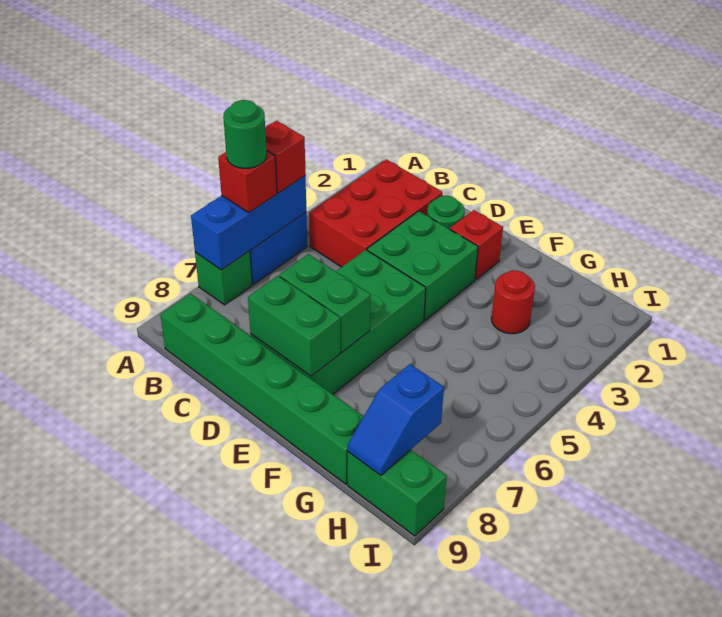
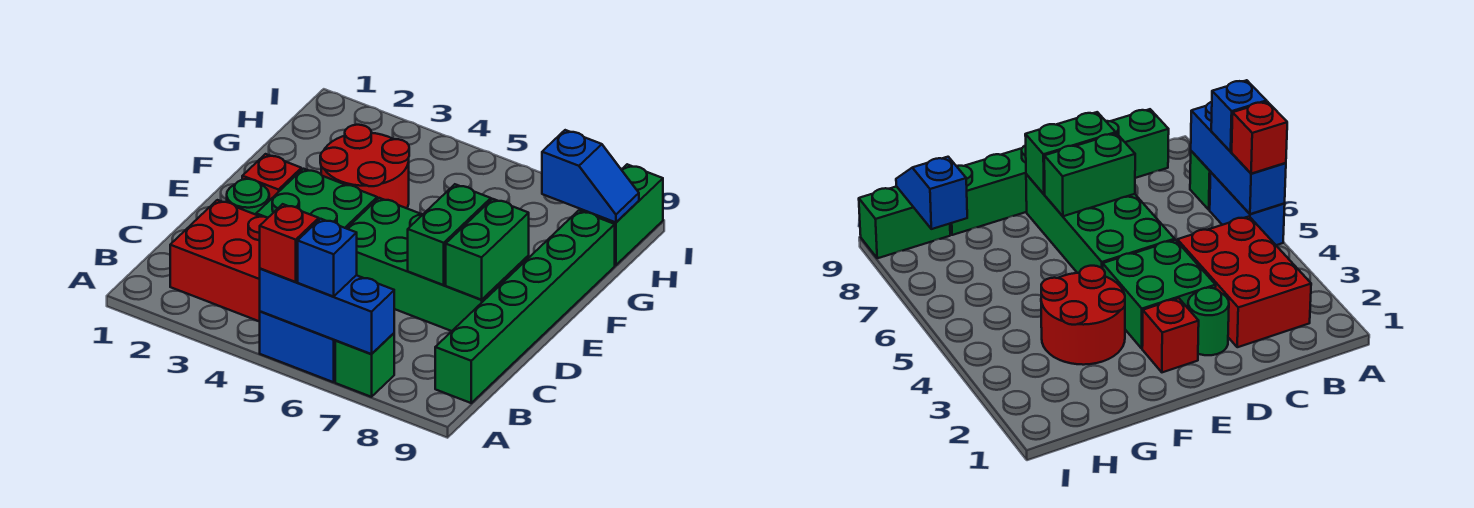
red brick A6 level 3 -> blue brick A6 level 3
green round brick A6 level 4 -> none
red round brick G3 level 1 -> red round brick F3:G4 level 1

